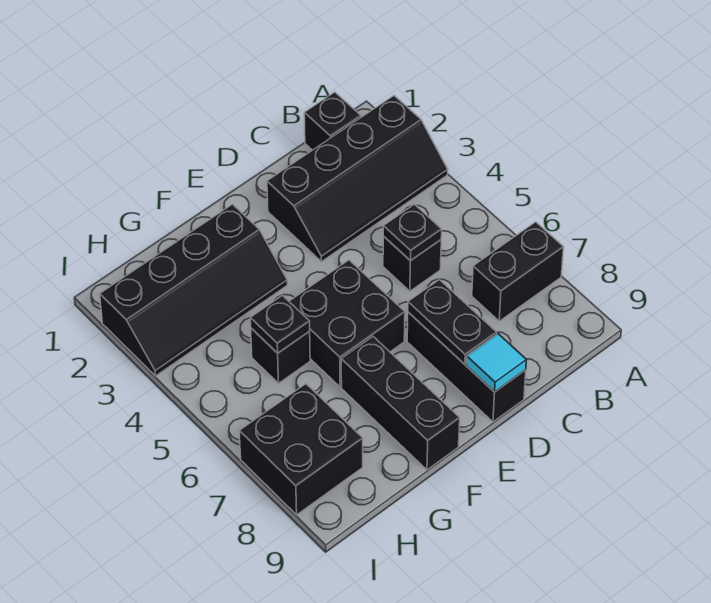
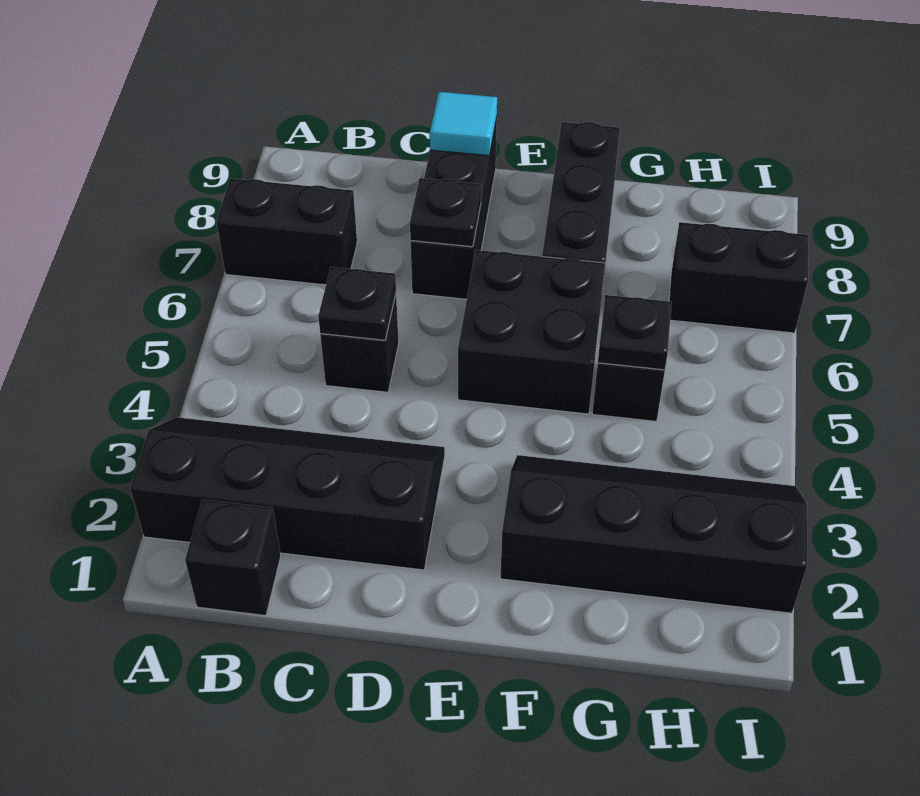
black plate D7:D8 level 2 -> black plate D7 level 2
black brick H7:I8 level 1 -> black brick H7:I7 level 1

